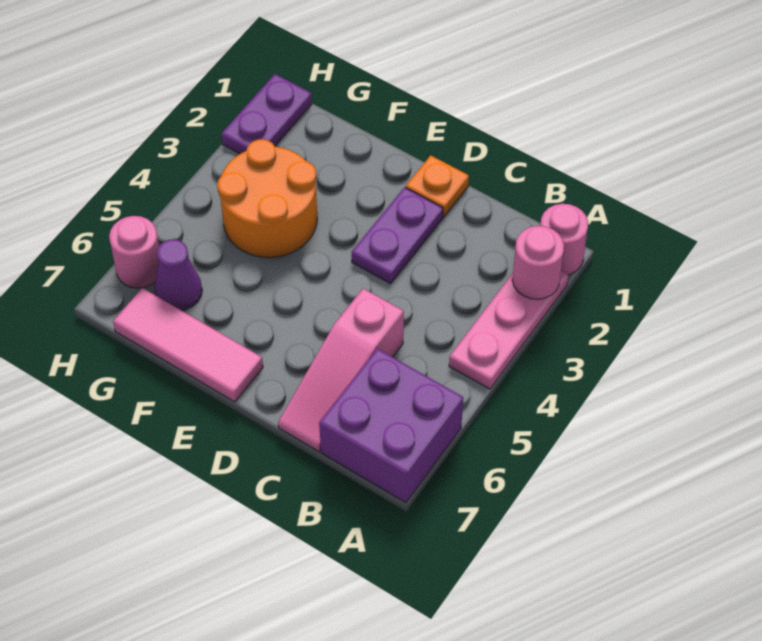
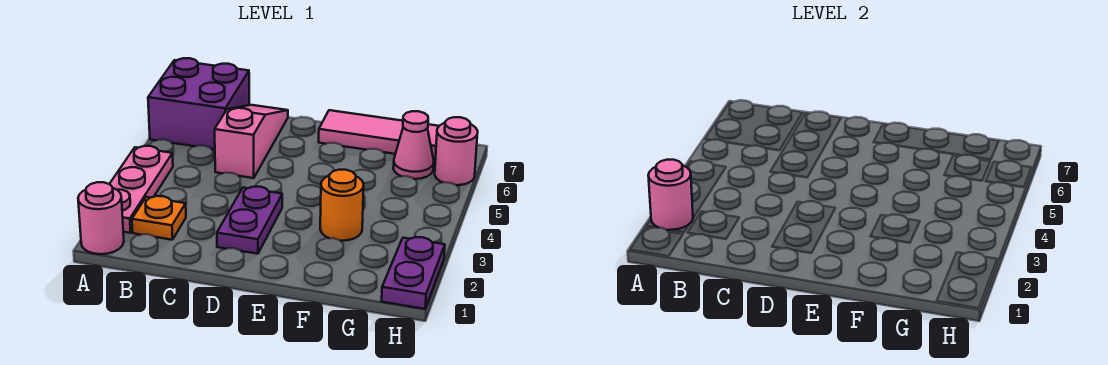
orange plate D1 level 1 -> orange plate B2 level 1
orange round brick F3:G4 level 1 -> orange round brick F3 level 1
purple cone G6 level 1 -> pink cone G6 level 1

